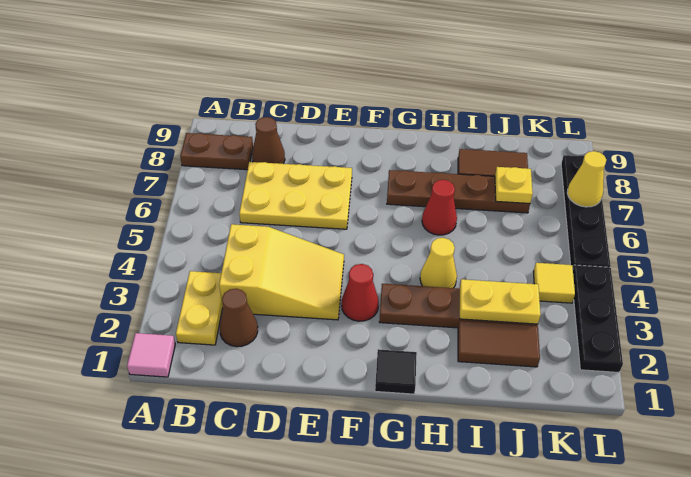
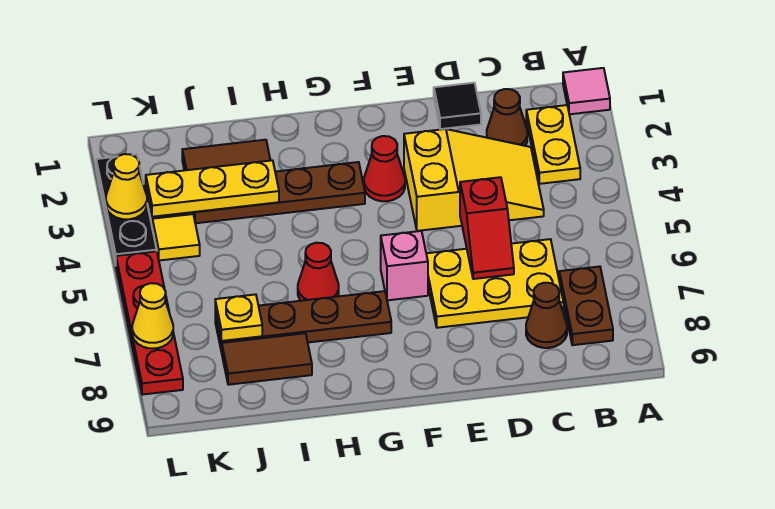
brown plate A8:B8 level 1 -> brown plate B7:B8 level 1
yellow slope C3:E4 level 1 top C -> yellow slope C3:E4 level 1 top E
none -> red slope D5:D6 level 2 top 5
none -> pink brick F6 level 1
black tile G1 level 1 -> black tile D1 level 1
yellow cone H4 level 1 -> yellow cone L3 level 2
yellow plate I3:J3 level 2 -> yellow plate I3:K3 level 2
black plate L5:L8 level 1 -> red plate L5:L8 level 1

